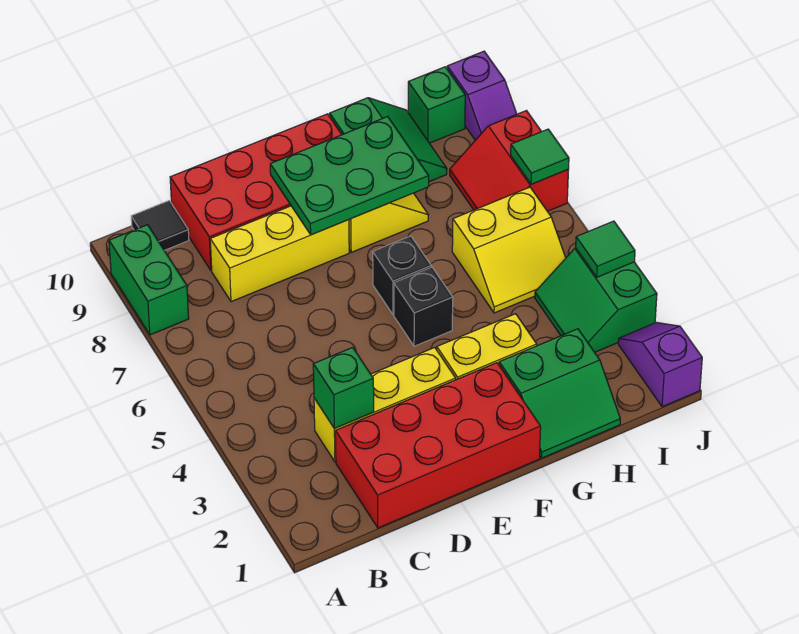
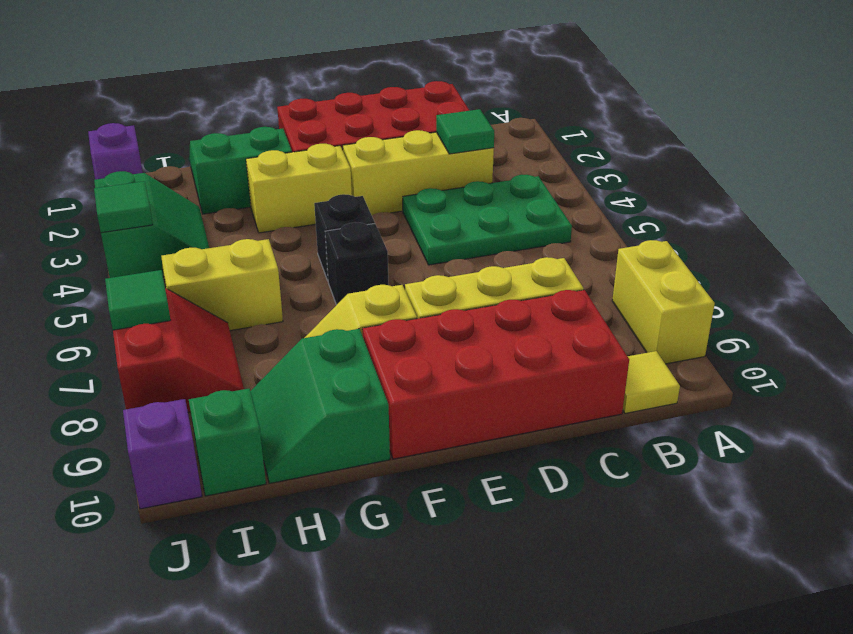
green brick A8:A9 level 1 -> yellow brick A8:A9 level 1
black tile B10 level 1 -> yellow tile B10 level 1
green brick C3 level 2 -> green tile C3 level 2
green plate E8:G9 level 2 -> green plate B4:D5 level 1

